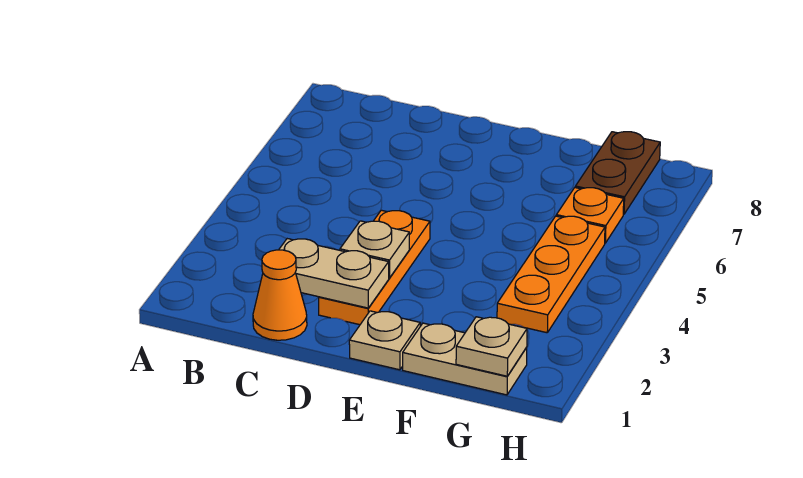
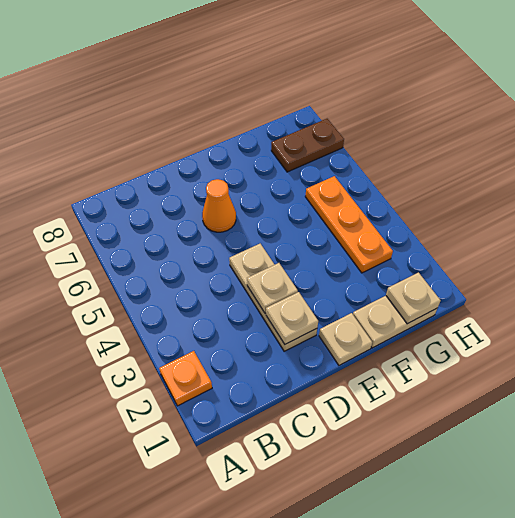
orange cone C1 level 1 -> orange cone D6 level 1
tan plate C2:D2 level 2 -> tan plate D2 level 2
orange plate D2:D4 level 1 -> tan plate D2:D4 level 1
orange plate G6 level 1 -> orange plate A2 level 1
brown plate G7:G8 level 1 -> brown plate G7:H7 level 1

